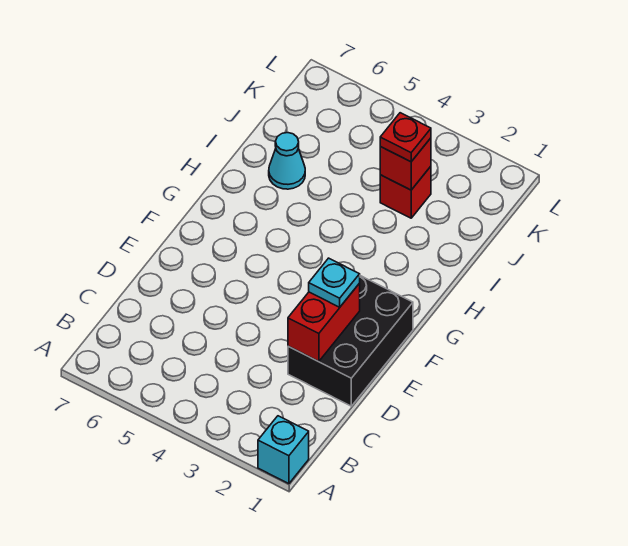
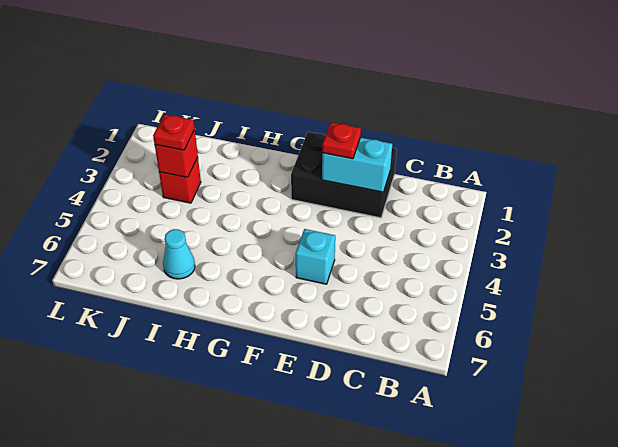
cyan brick A1 level 1 -> cyan brick E5 level 1
red brick D2:E2 level 2 -> cyan brick D2:E2 level 2
cyan plate E2 level 3 -> red plate E2 level 3

